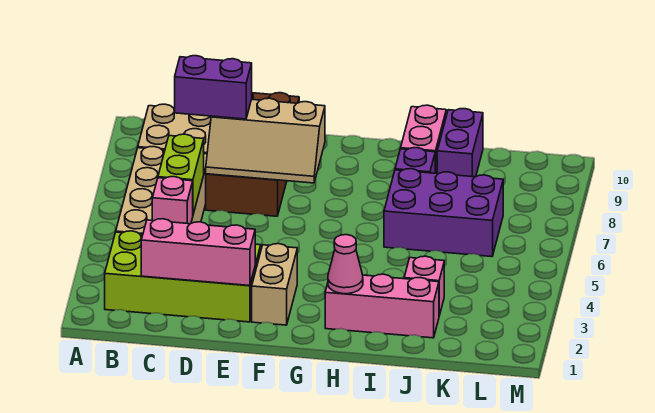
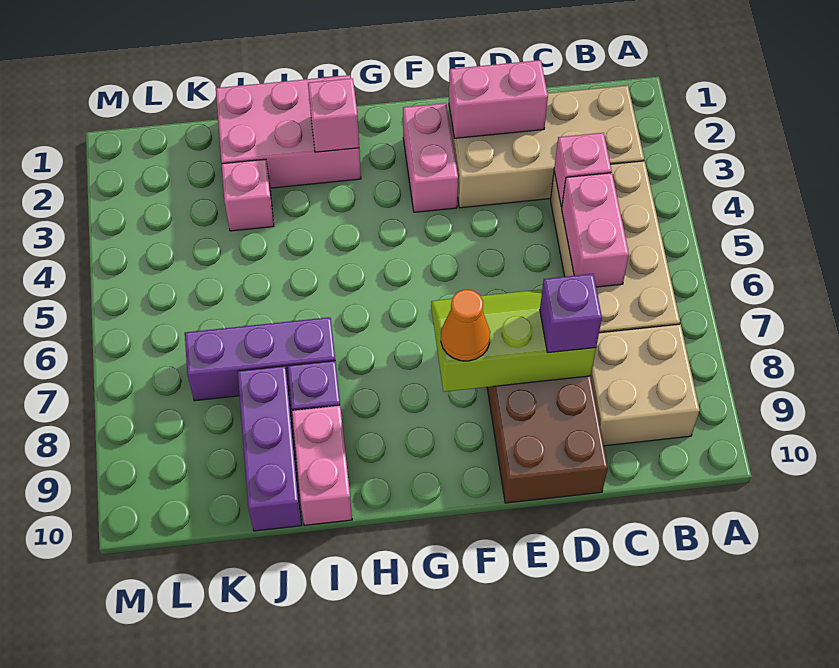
lime brick B2:E3 level 1 -> tan brick B2:E3 level 1
pink brick C2:E2 level 2 -> pink brick D2:E2 level 2
lime brick C5:C6 level 2 -> pink brick C5:C6 level 2
purple brick C8:D8 level 3 -> purple brick D8 level 3
tan slope D7:F8 level 2 top 8 -> lime slope D7:F8 level 2 top 8
tan brick F2:F3 level 1 -> pink brick F2:F3 level 1
none -> orange cone F8 level 3
pink brick H2:J2 level 1 -> pink brick H1:J2 level 1
pink cone H2 level 2 -> pink brick H2 level 2
purple brick I6:K7 level 1 -> purple brick I7:K7 level 1
purple brick J9:J10 level 1 -> purple brick J8:J10 level 1

